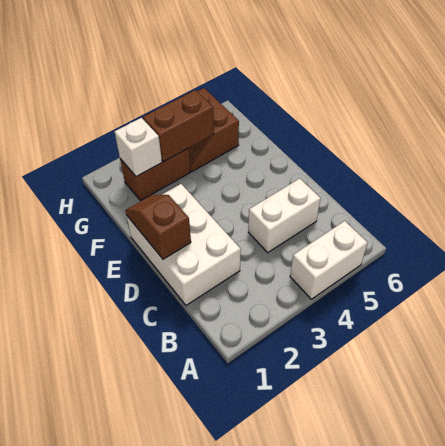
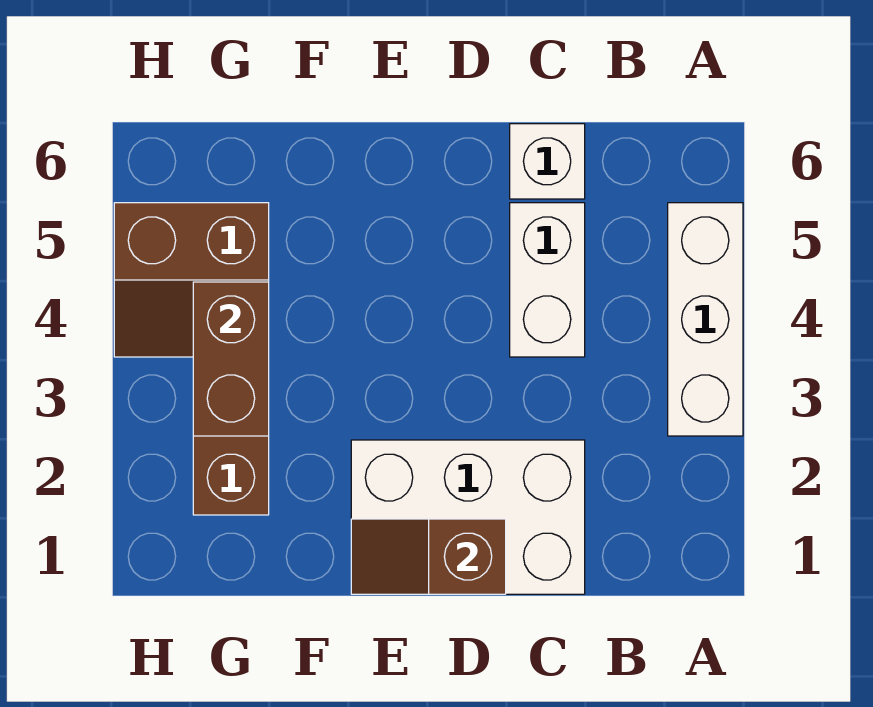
white brick A4:A5 level 1 -> white brick A3:A5 level 1
white brick G2 level 2 -> white brick C6 level 1

